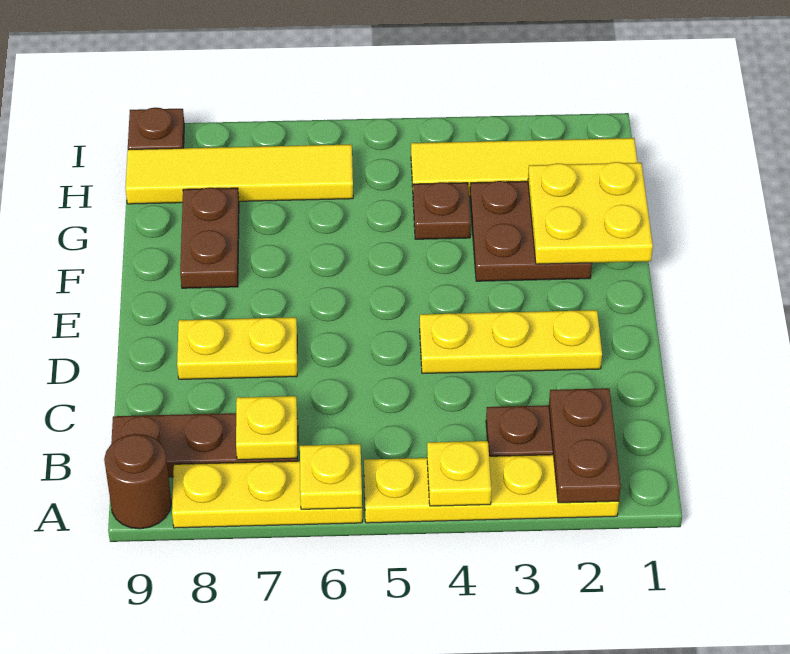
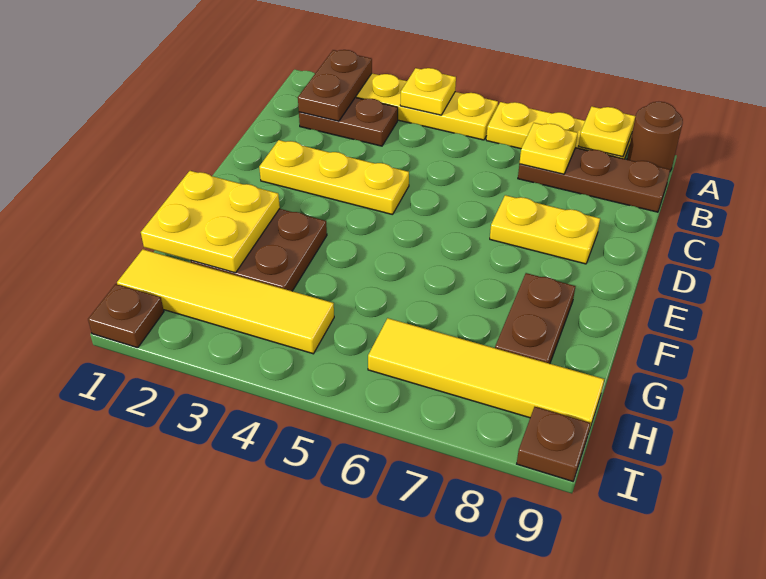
yellow plate A6 level 2 -> yellow plate A8 level 2
brown plate G4 level 1 -> brown plate I1 level 1

